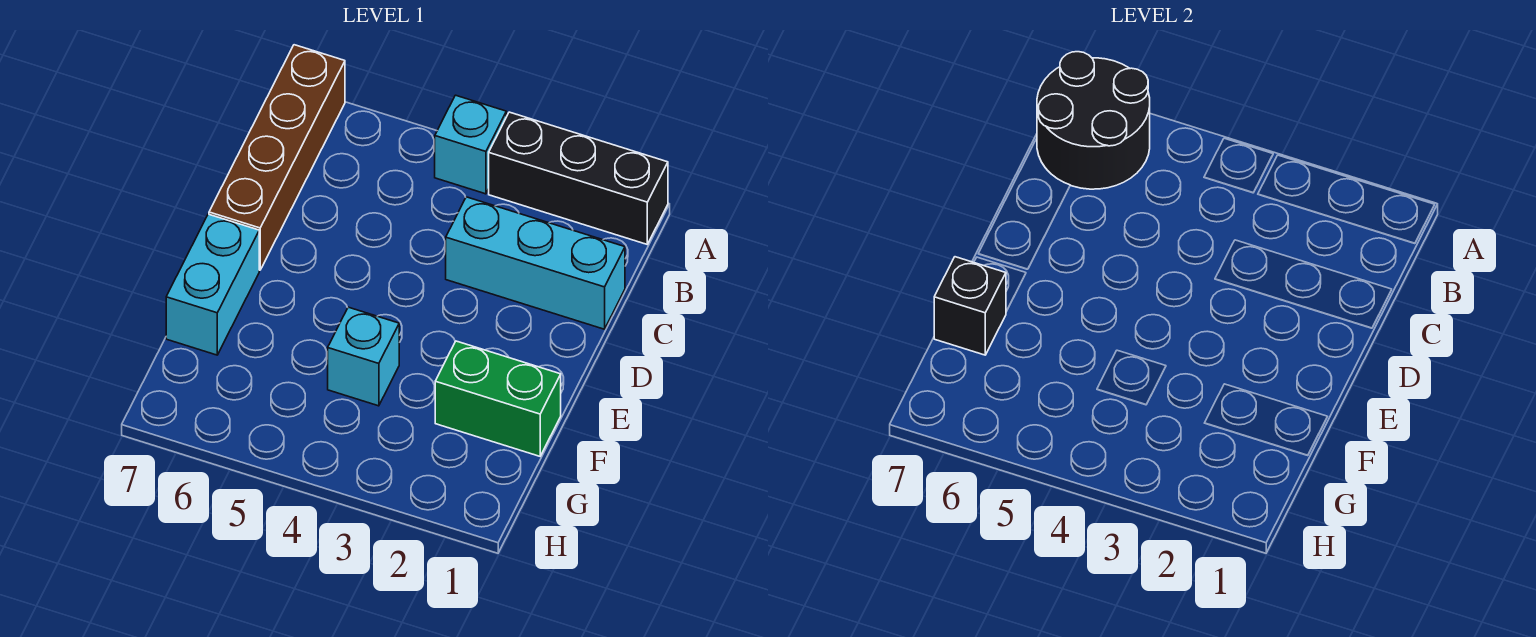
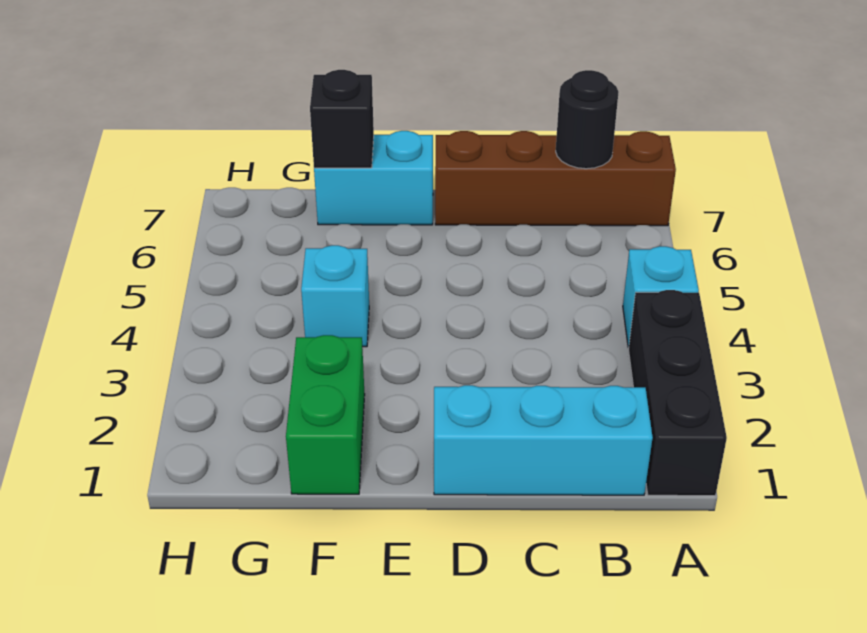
black round brick A6:B7 level 2 -> black round brick B7 level 2
cyan brick C1:C3 level 1 -> cyan brick B1:D1 level 1

